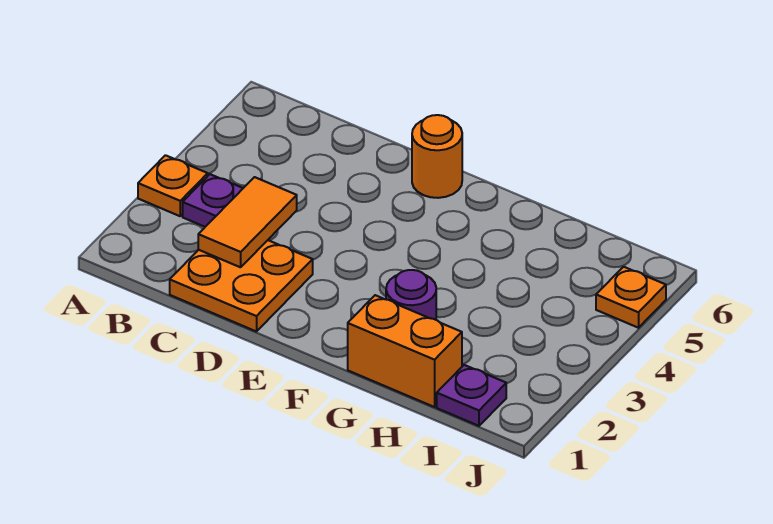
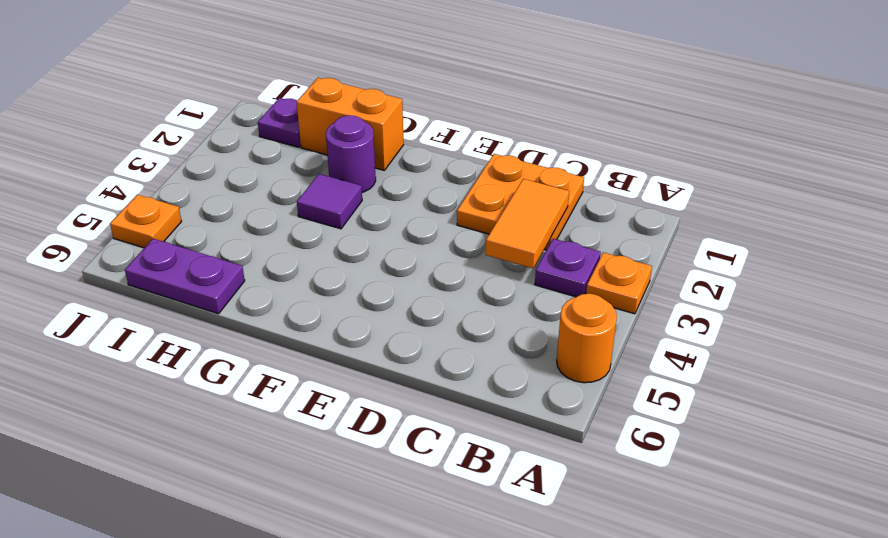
orange round brick E6 level 1 -> orange round brick A5 level 1
none -> purple tile G3 level 1
none -> purple plate H6:I6 level 1

